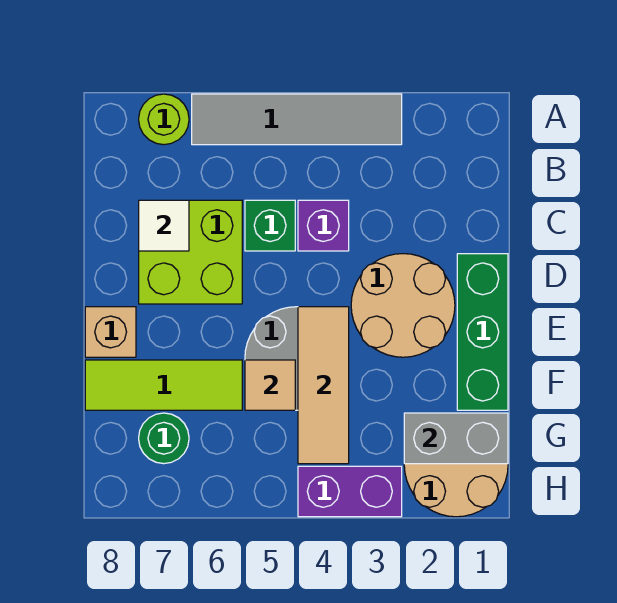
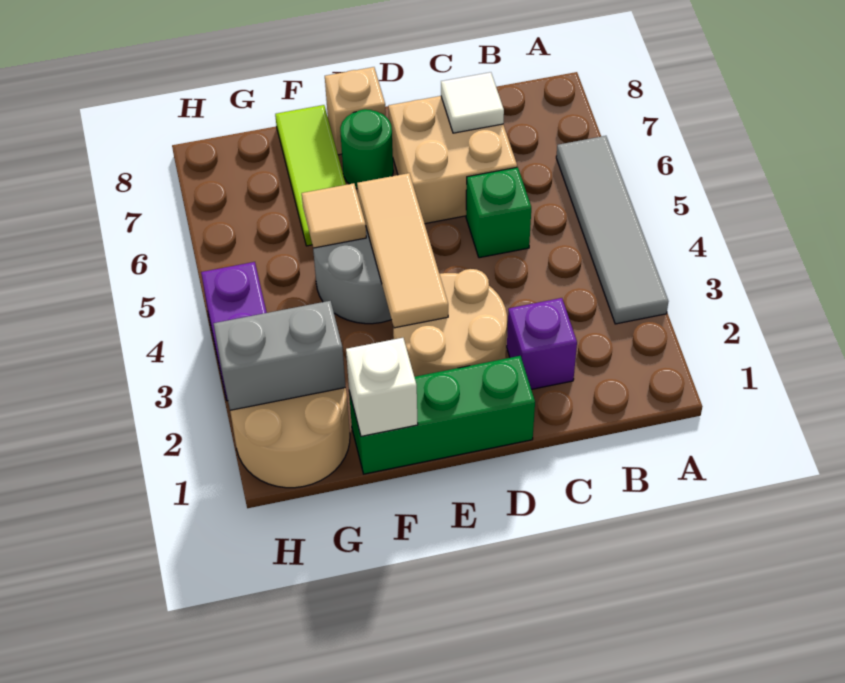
lime round brick A7 level 1 -> none
purple brick C4 level 1 -> purple brick C2 level 1
lime brick C6:D7 level 1 -> tan brick C6:D7 level 1
tan tile E4:G4 level 2 -> tan tile E3:E5 level 2
none -> white brick F1 level 2
grey brick G1:G2 level 2 -> grey brick G2:H2 level 2
green round brick G7 level 1 -> green round brick E7 level 1

